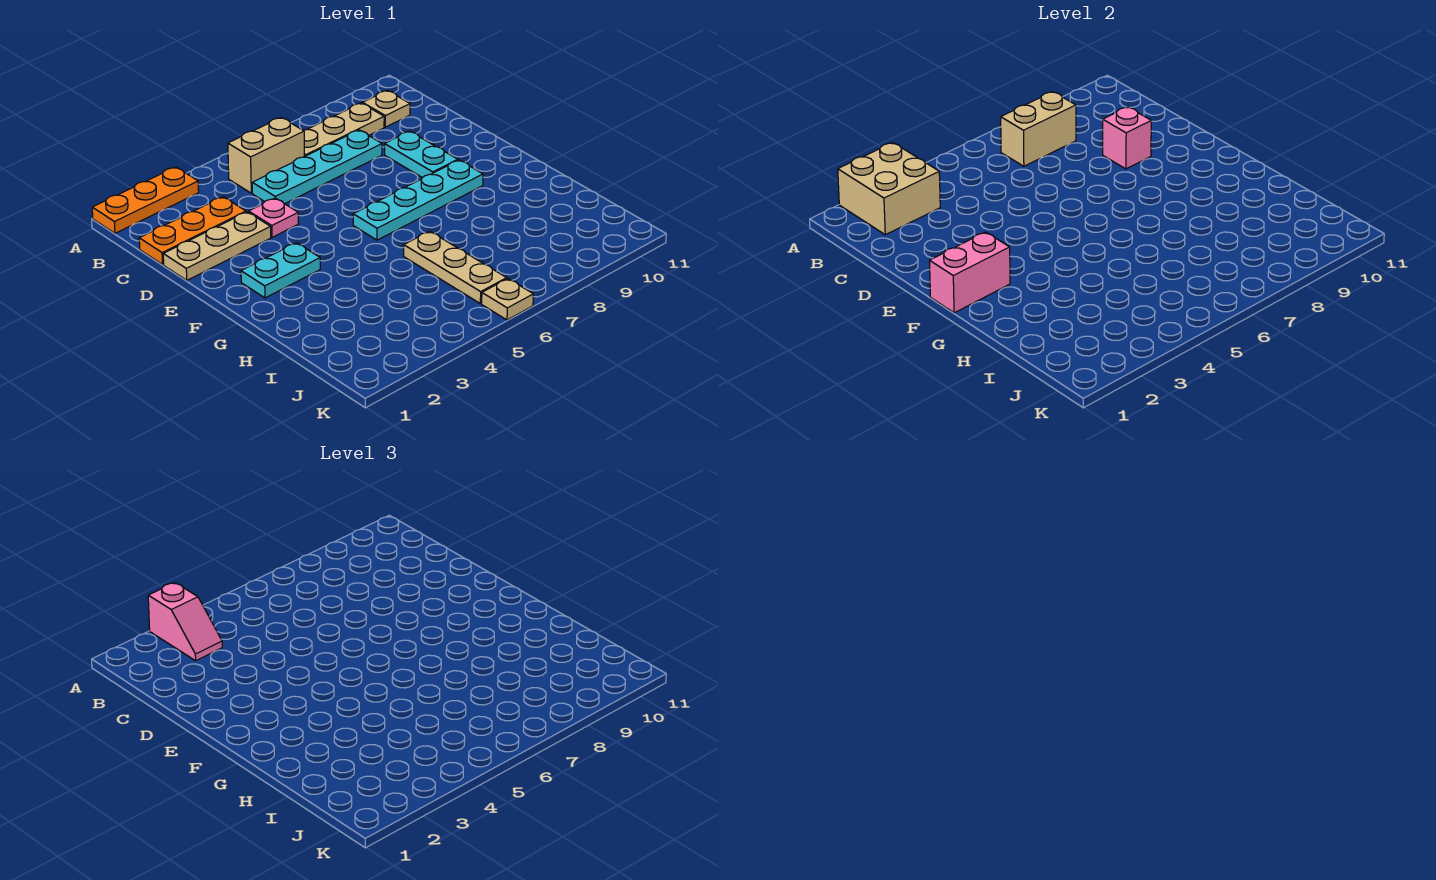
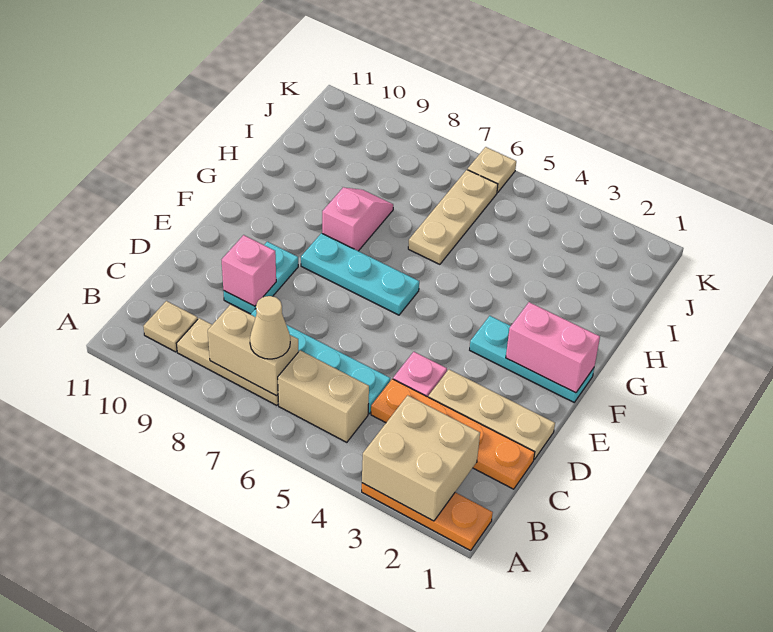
pink slope A3:B3 level 3 top A -> pink slope G8:H8 level 1 top G
none -> tan cone B7 level 3
orange plate C1:C3 level 1 -> orange plate C1:C4 level 1
cyan plate F2:F3 level 1 -> cyan plate F1:F3 level 1
cyan plate F6:F9 level 1 -> cyan plate F6:F8 level 1

